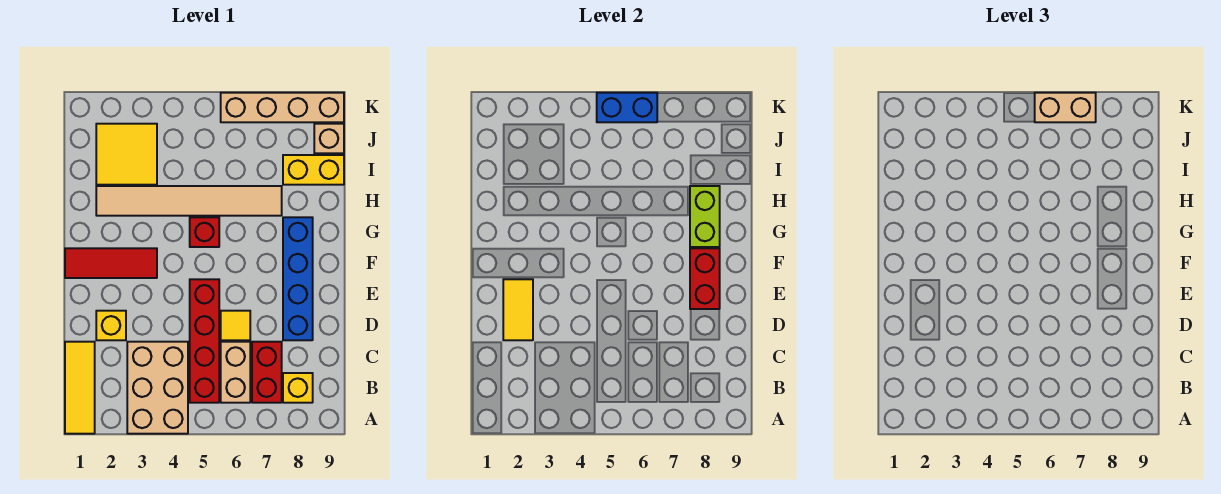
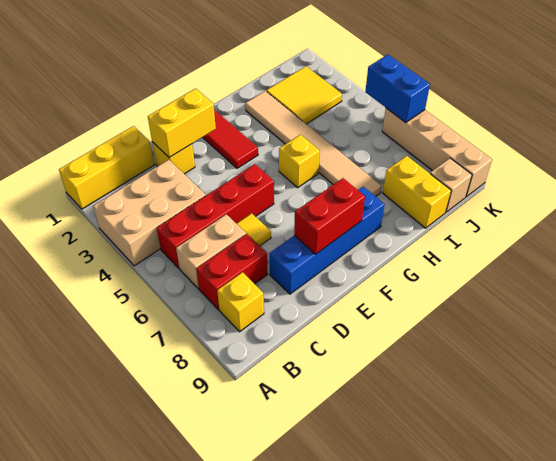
yellow tile A1:C1 level 1 -> yellow brick A1:C1 level 1
yellow tile D2:E2 level 2 -> yellow brick D2:E2 level 2
red brick G5 level 1 -> yellow brick G5 level 1
lime brick G8:H8 level 2 -> none
tan brick K6:K7 level 3 -> none

